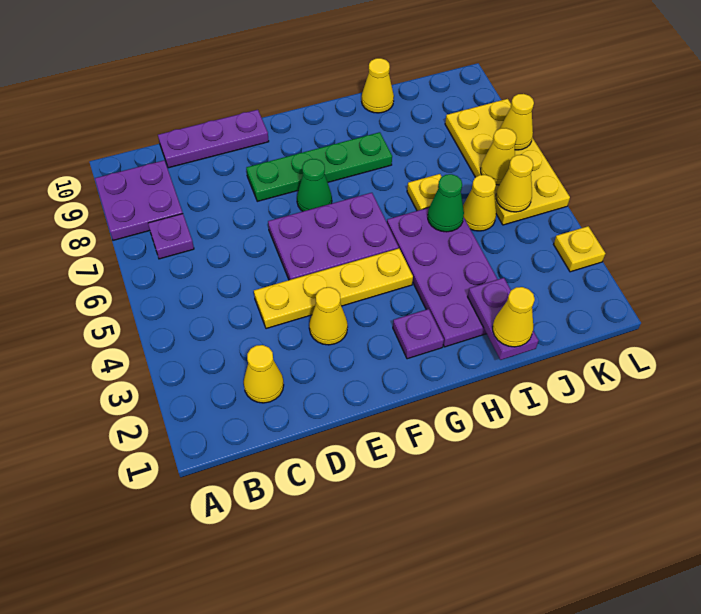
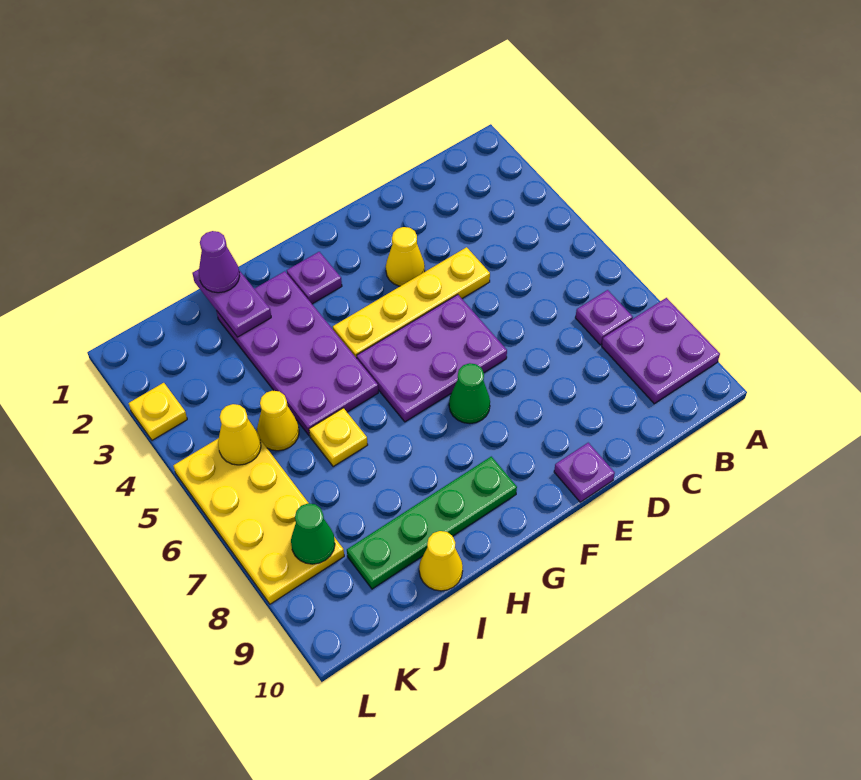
yellow cone C2 level 1 -> none
purple plate C10:E10 level 1 -> purple plate E10 level 1
green plate E8:H8 level 1 -> green plate G9:J9 level 1
yellow cone I1 level 3 -> purple cone I1 level 3
green cone I5 level 2 -> green cone K8 level 2
yellow cone K6 level 2 -> none
yellow cone L7 level 2 -> none

